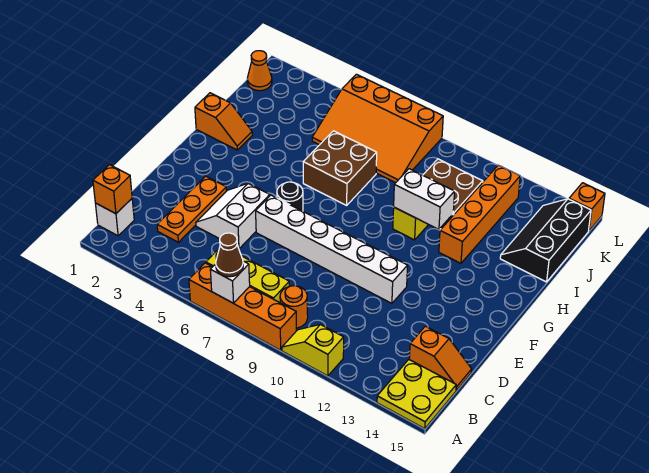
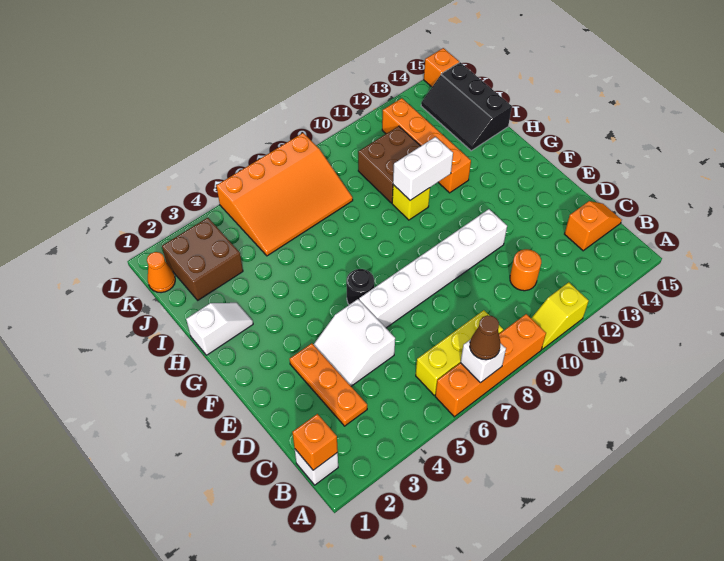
yellow plate A14:B15 level 1 -> none
orange round brick B9 level 1 -> orange round brick C11 level 1
orange slope H1:H2 level 1 top 1 -> white slope H1:H2 level 1 top 1
brown brick H6:I7 level 1 -> brown brick J2:K3 level 1

